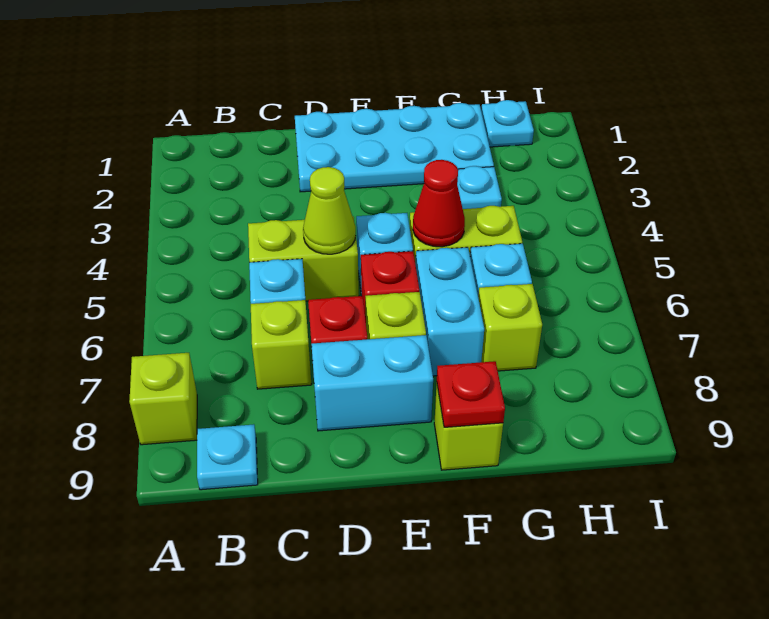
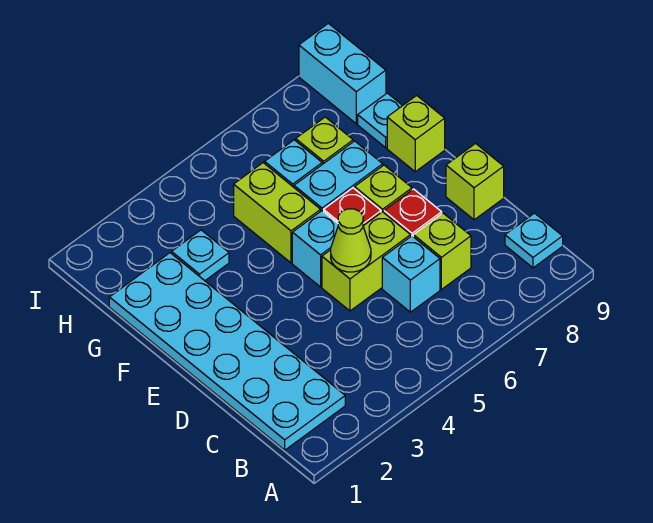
lime brick A8 level 1 -> lime brick D9 level 1
lime brick C5:D5 level 1 -> lime brick D5:D6 level 1
cyan plate D1:G2 level 1 -> cyan plate B1:G2 level 1
cyan brick D8:E8 level 1 -> cyan brick H9:I9 level 1
red cone F5 level 2 -> none
red plate F9 level 2 -> none
cyan plate H1 level 1 -> cyan plate G9 level 1

